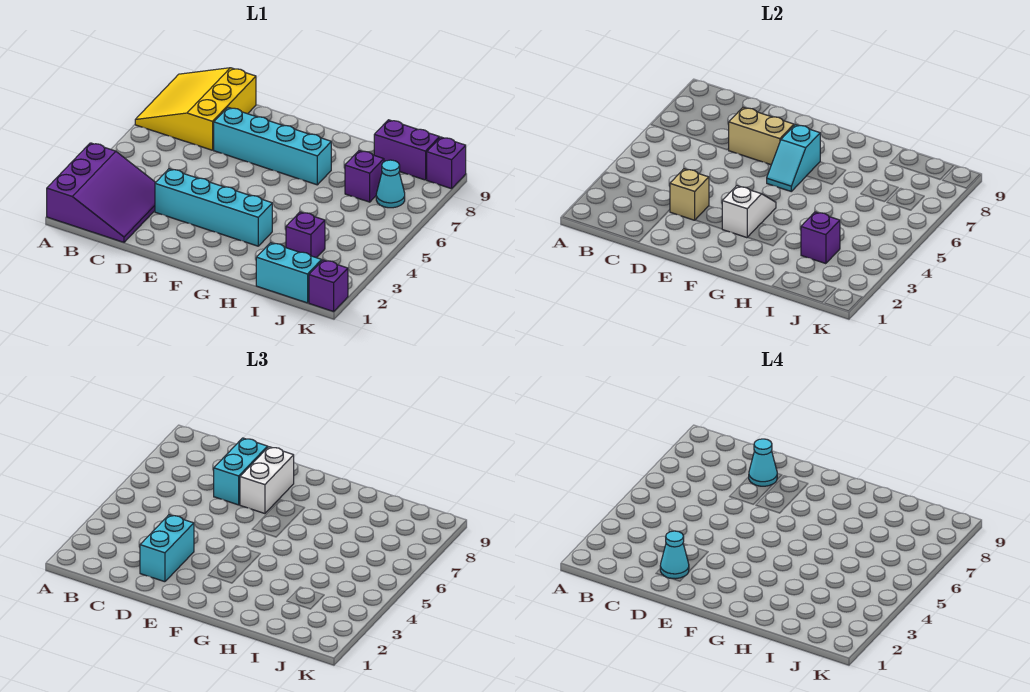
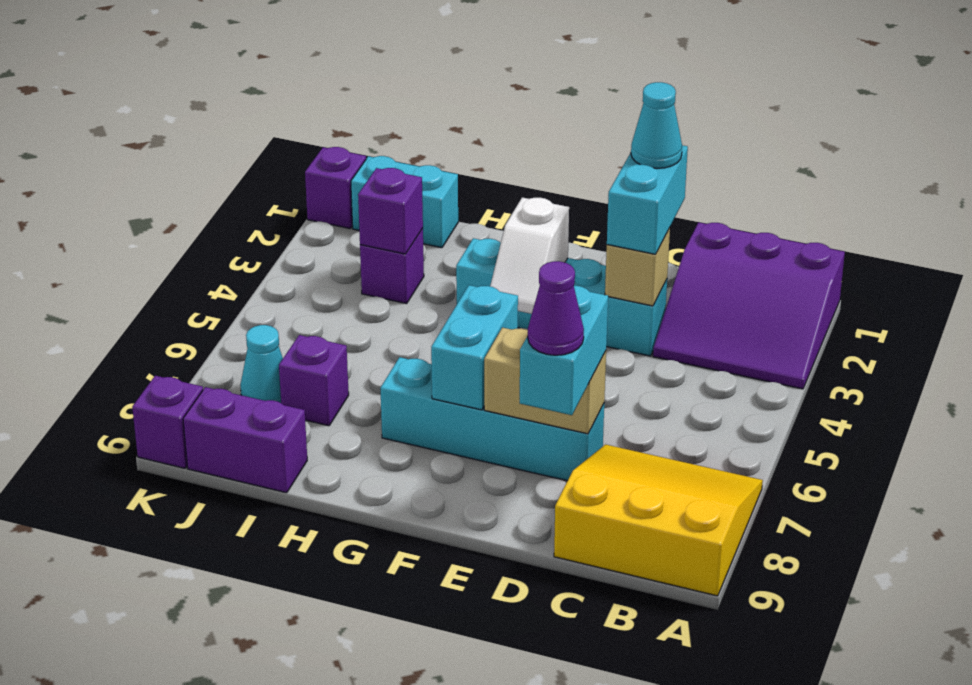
purple slope A1:C3 level 1 top A -> purple slope A1:C3 level 1 top 1
yellow slope A7:C9 level 1 top C -> yellow slope A7:C9 level 1 top 9
cyan cone D8 level 4 -> purple cone D8 level 4
white brick E7:E8 level 3 -> none
cyan slope F6:F7 level 2 top 7 -> cyan brick F6:F7 level 2

